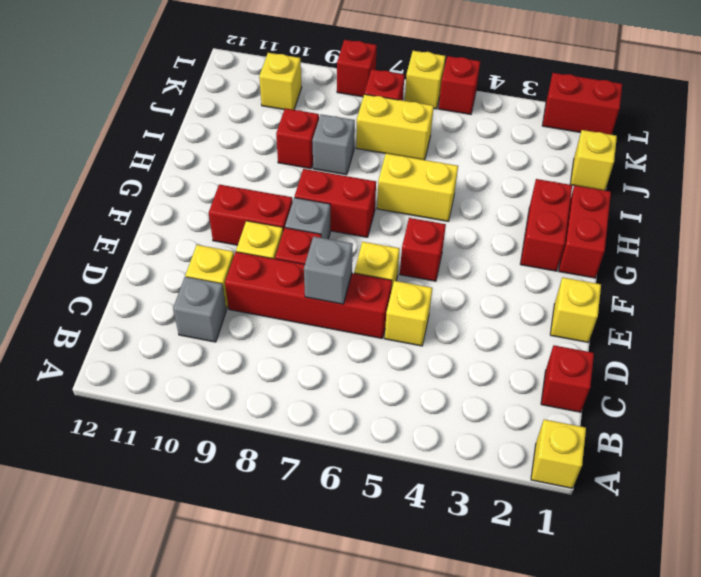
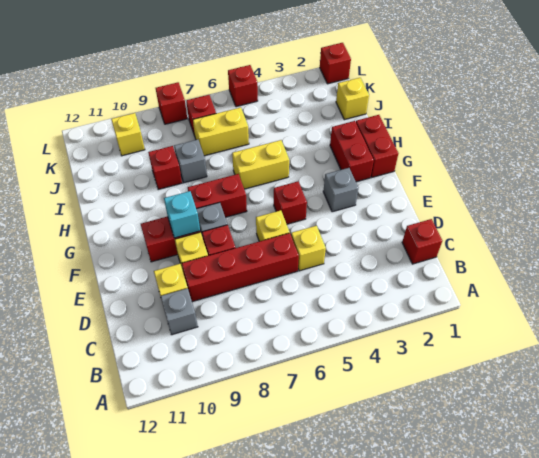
yellow brick A1 level 1 -> none
grey brick D7 level 2 -> grey brick F3 level 1
yellow brick E1 level 1 -> none
none -> cyan brick F9 level 2
red brick L1:L2 level 1 -> red brick L1 level 1
yellow brick L6 level 1 -> none

